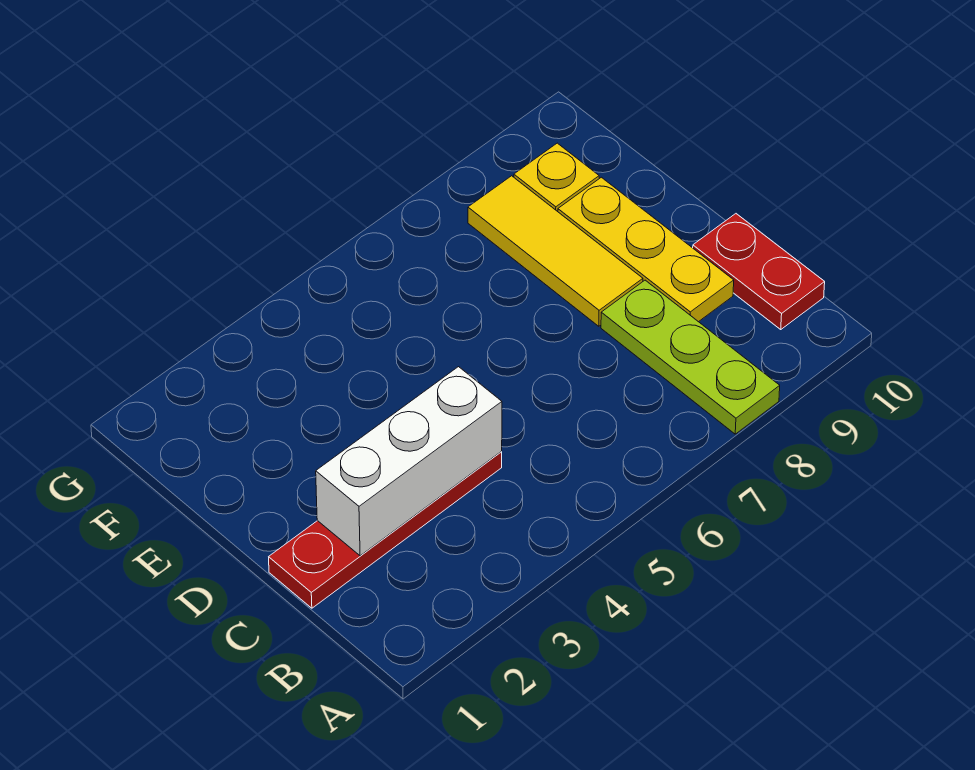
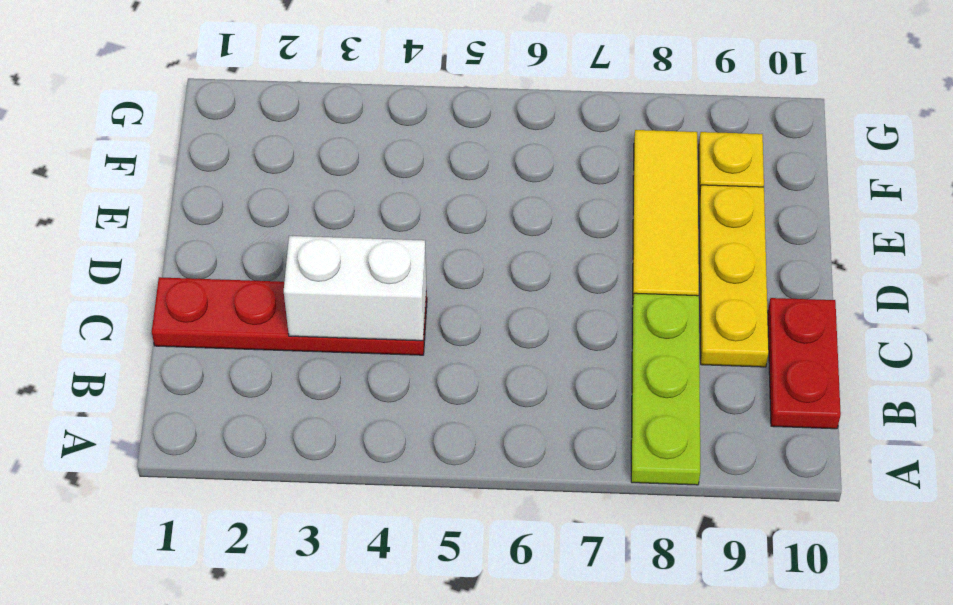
white brick C2:C4 level 2 -> white brick C3:C4 level 2

